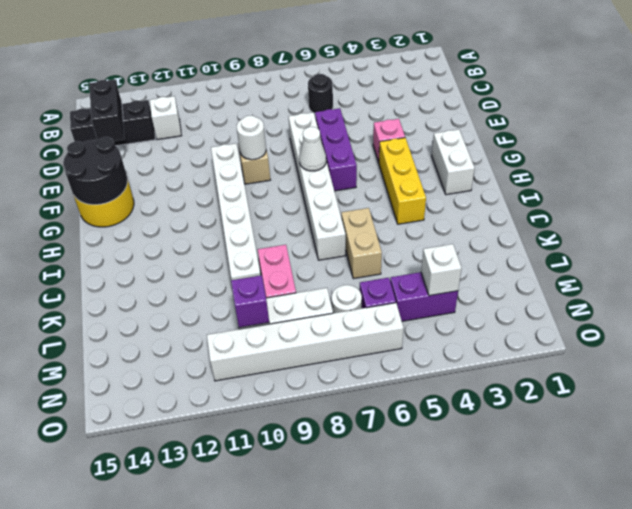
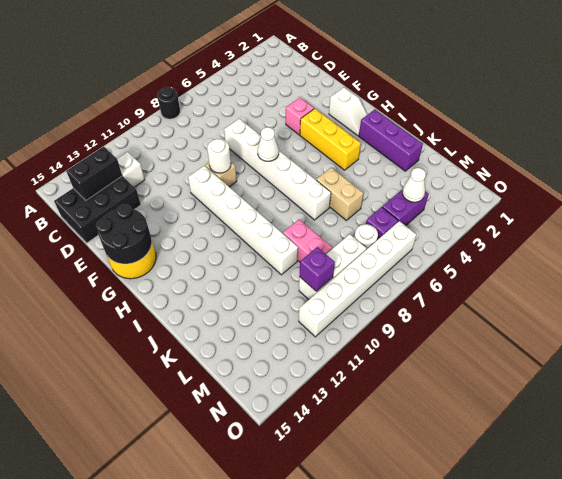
black round brick C6 level 1 -> black round brick A8 level 1
black brick C13:C15 level 1 -> black brick C13:D15 level 1
black brick C14:D14 level 2 -> black brick C13:C14 level 2
purple brick E6:G6 level 1 -> purple brick I2:K2 level 1
white brick G2:H2 level 1 -> white slope G2:H2 level 1 top G
white brick M4 level 2 -> white cone M4 level 2

